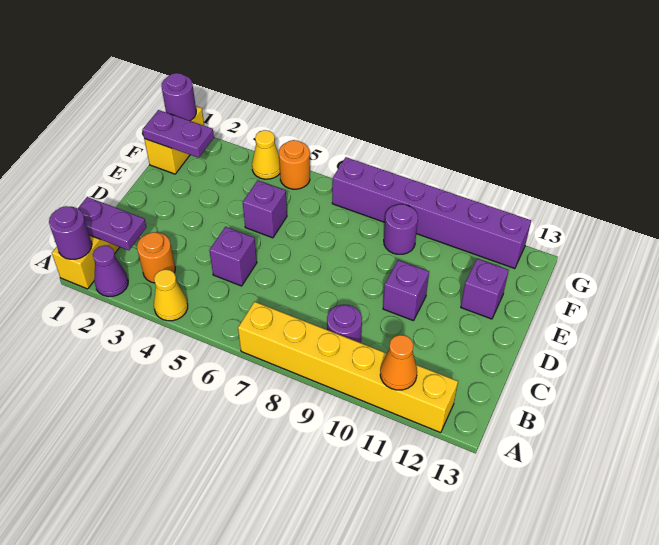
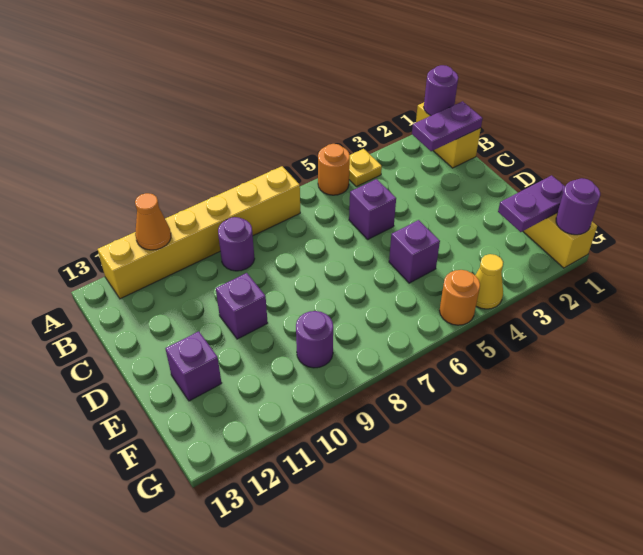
purple cone A2 level 1 -> none
yellow cone A4 level 1 -> yellow plate A4 level 1
orange round brick B3 level 1 -> orange round brick A5 level 1
purple brick G7:G12 level 1 -> none

